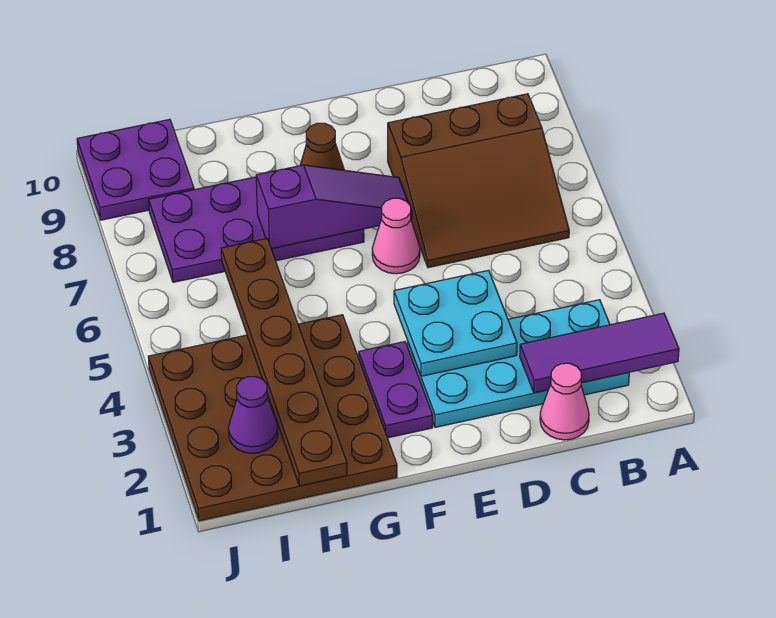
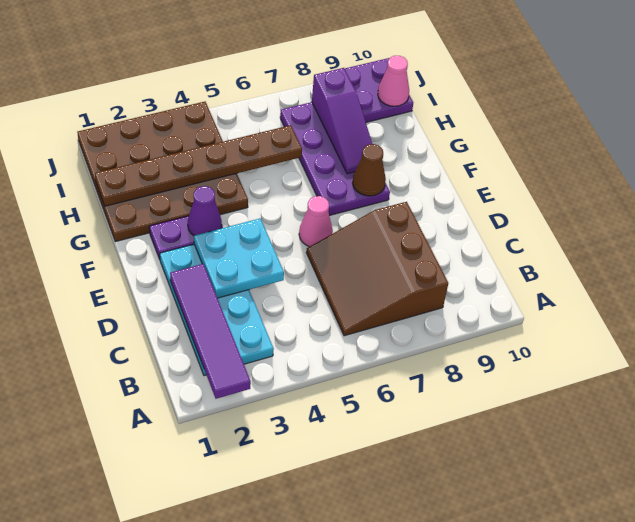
purple tile A2:C2 level 2 -> purple tile A2:D2 level 2
pink cone C1 level 1 -> pink cone I10 level 2
purple slope E7:G7 level 2 top G -> purple slope G8:I8 level 2 top I
purple cone I2 level 2 -> purple cone F3 level 2

